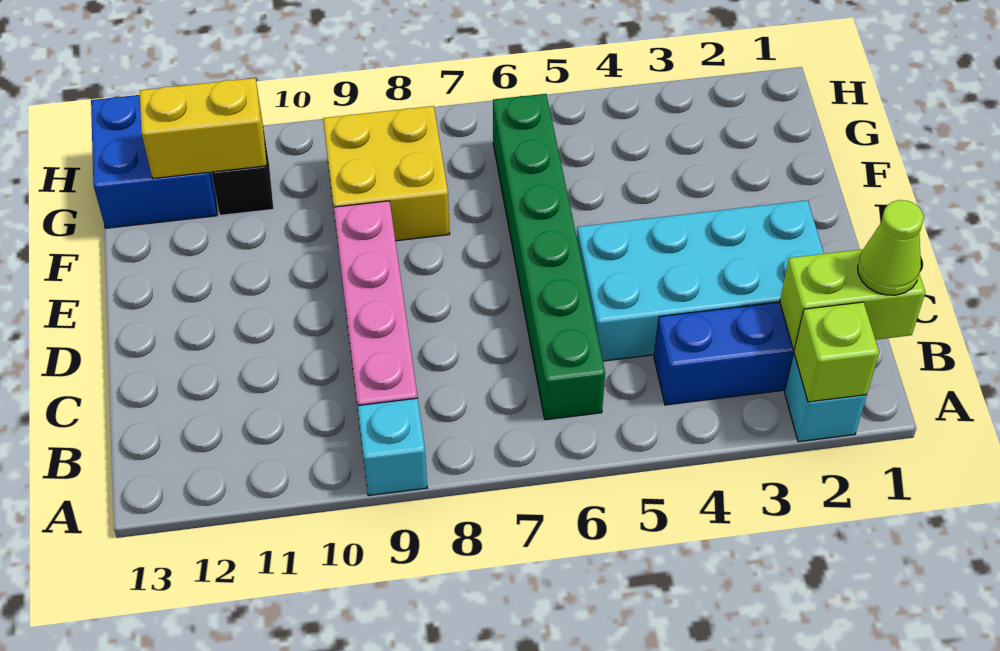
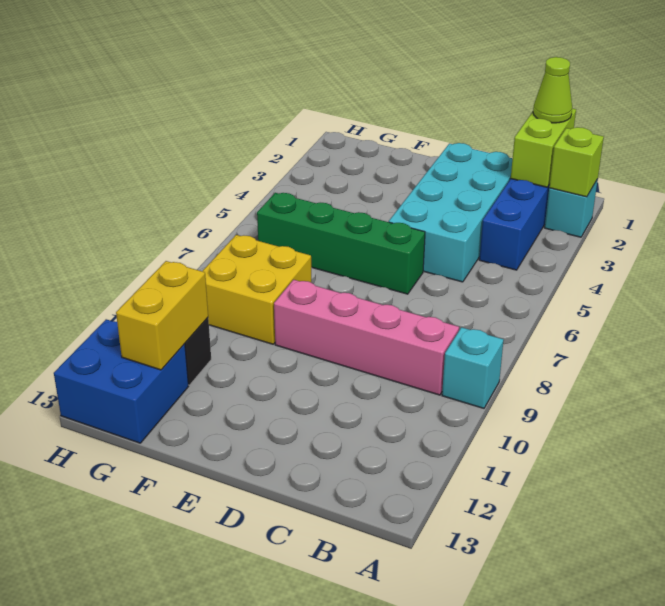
green brick B6:G6 level 1 -> green brick D6:G6 level 1

